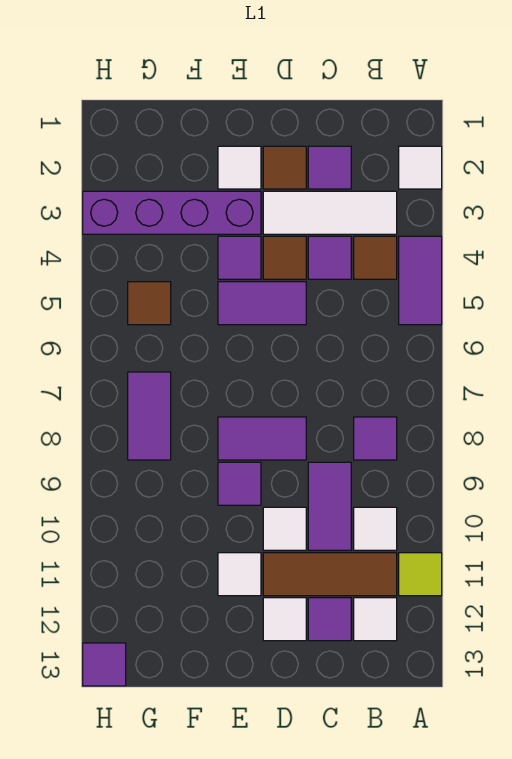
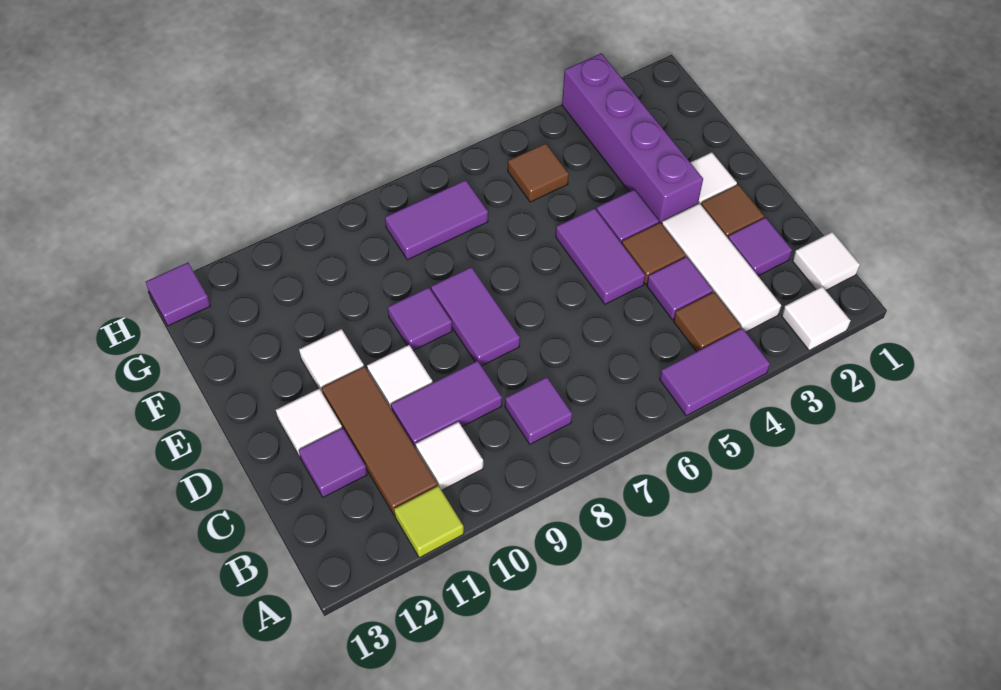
white tile B12 level 1 -> white tile B1 level 1

